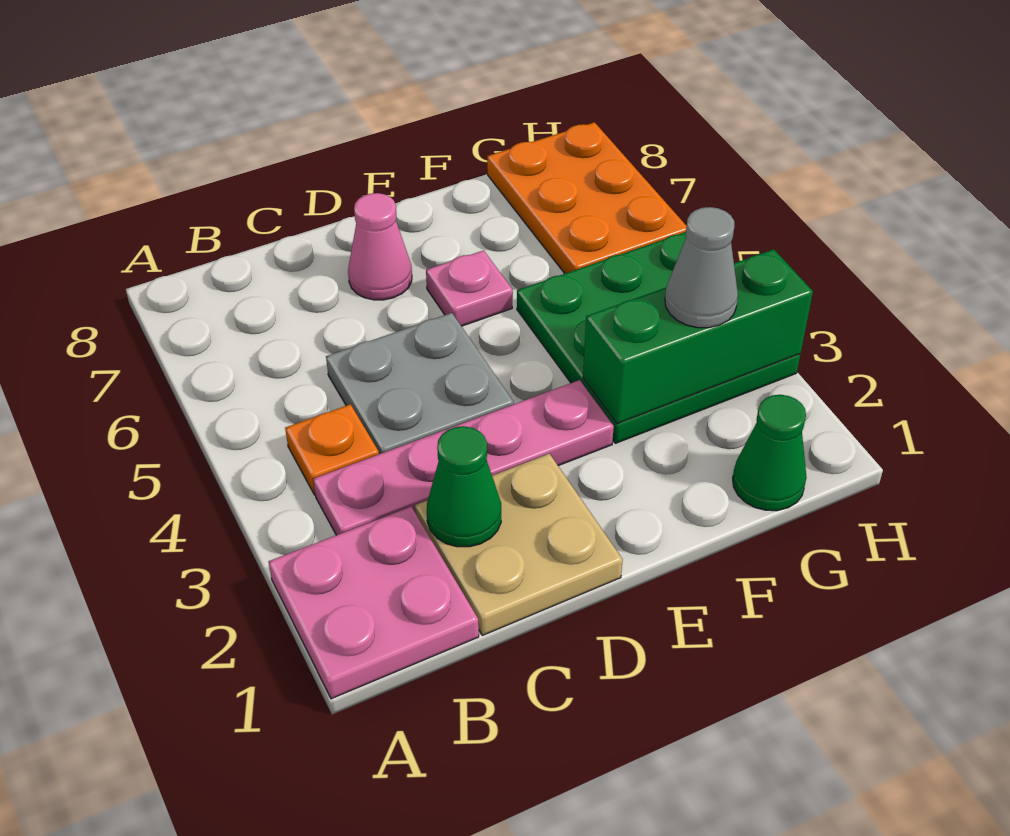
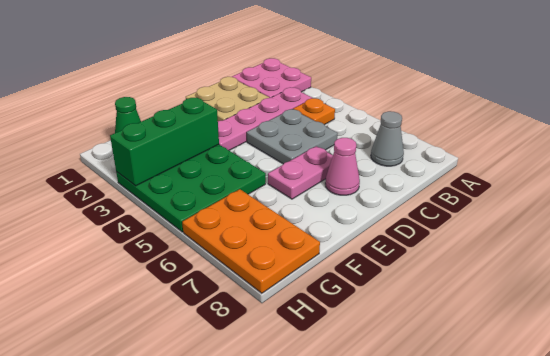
green cone C2 level 2 -> none
pink plate E6 level 1 -> pink plate D6:E6 level 1
grey cone G3 level 3 -> grey cone B7 level 1

